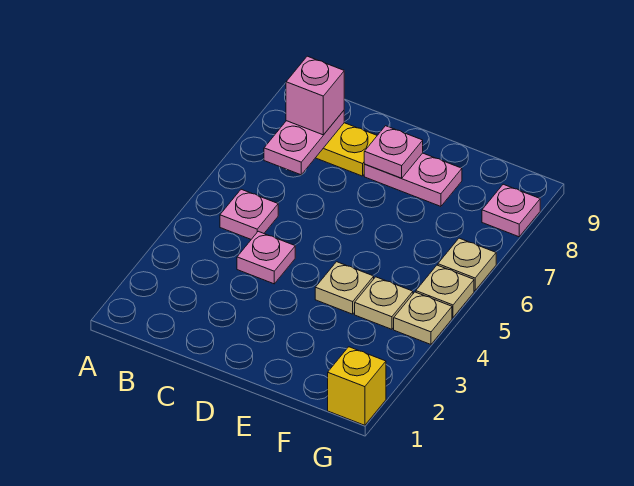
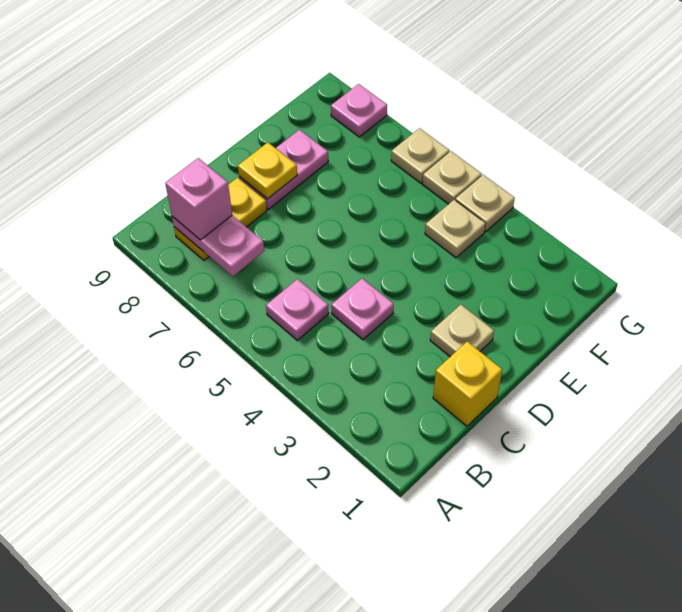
pink plate D8 level 2 -> yellow plate D8 level 2
tan plate E4 level 1 -> tan plate D2 level 1
yellow brick G1 level 1 -> yellow brick C1 level 1

